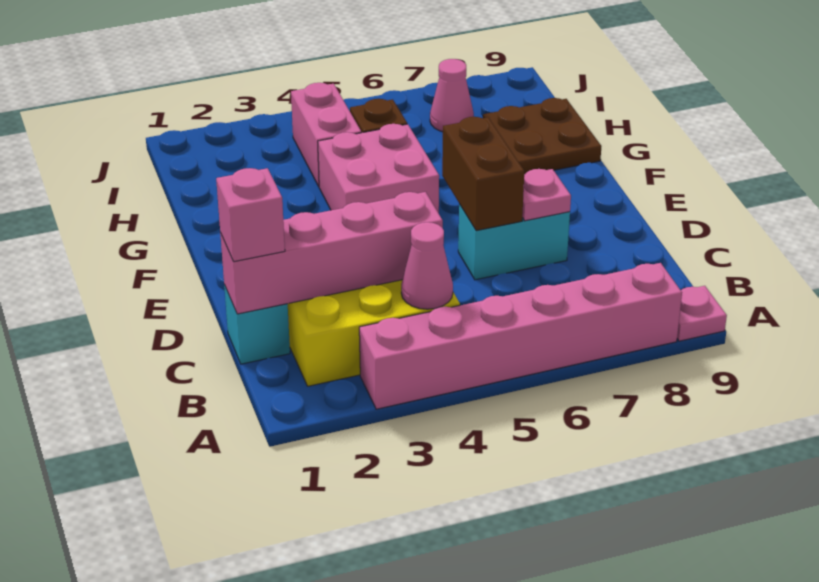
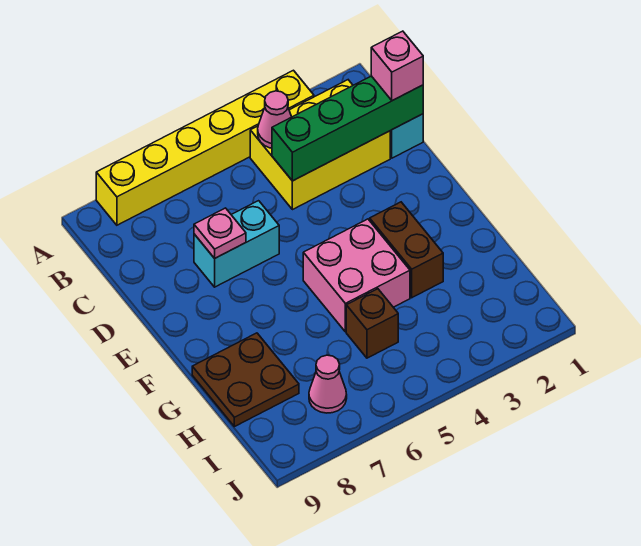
pink brick A3:A8 level 1 -> yellow brick A3:A8 level 1
pink plate A9 level 1 -> none
pink brick C1:C4 level 2 -> green brick C1:C4 level 2
brown brick D6:E6 level 2 -> brown brick F3:G3 level 1
pink brick H4:I4 level 1 -> none

